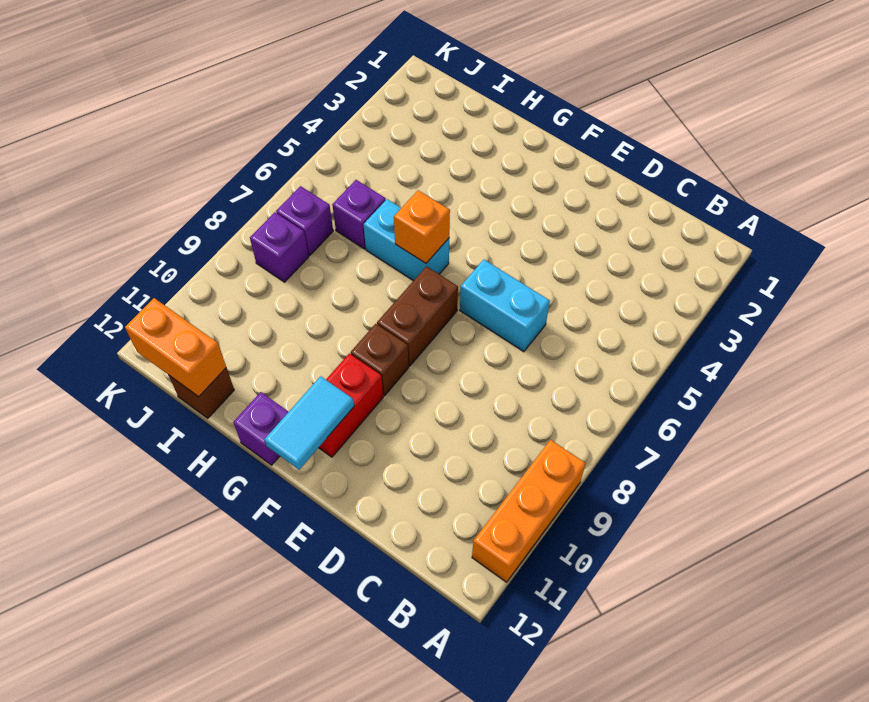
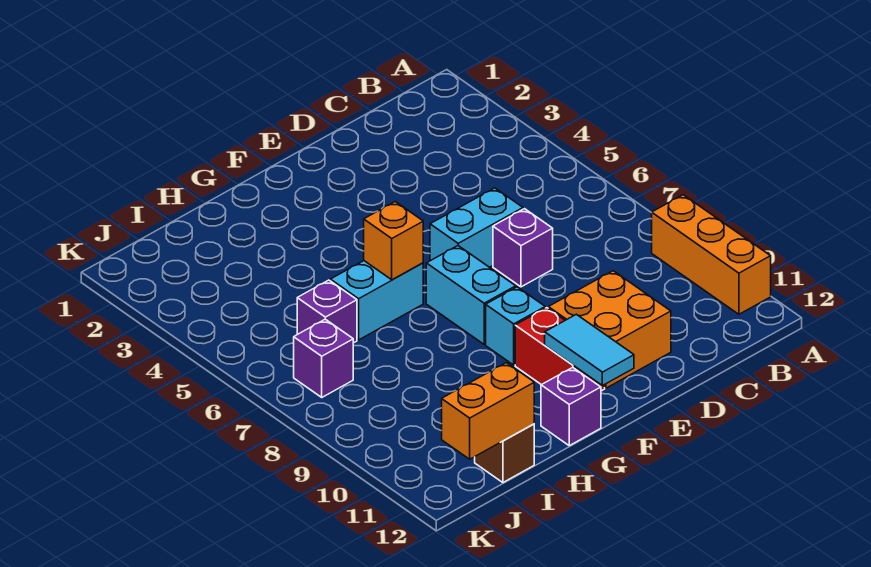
none -> orange brick D10:E11 level 1
brown brick F7:F8 level 1 -> cyan brick F7:F8 level 1
brown brick F9 level 1 -> cyan brick F9 level 1
purple brick J8 level 1 -> purple brick D7 level 1

